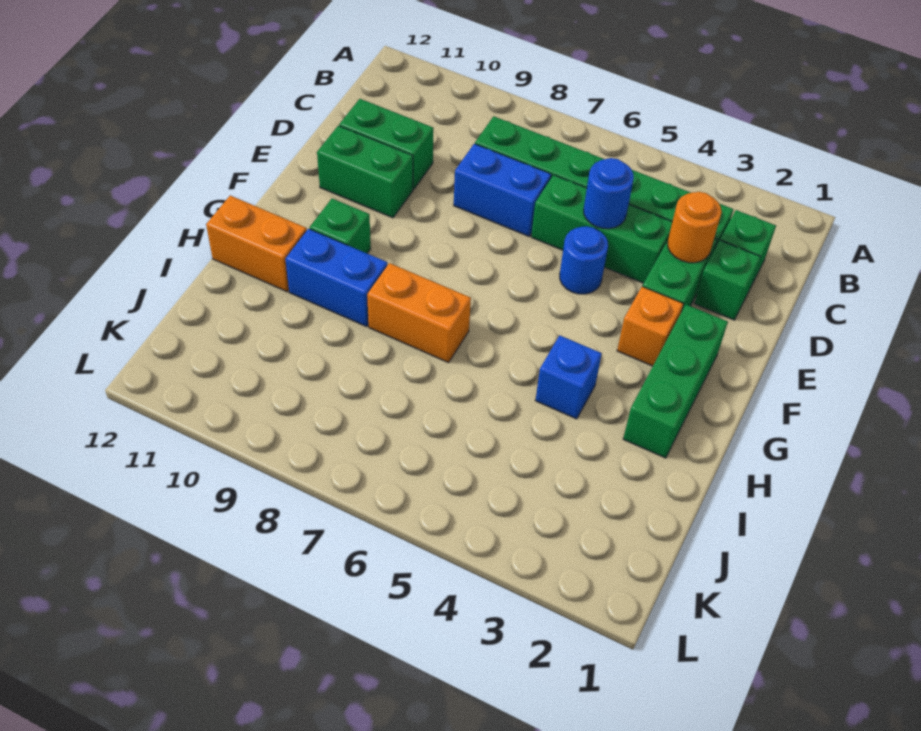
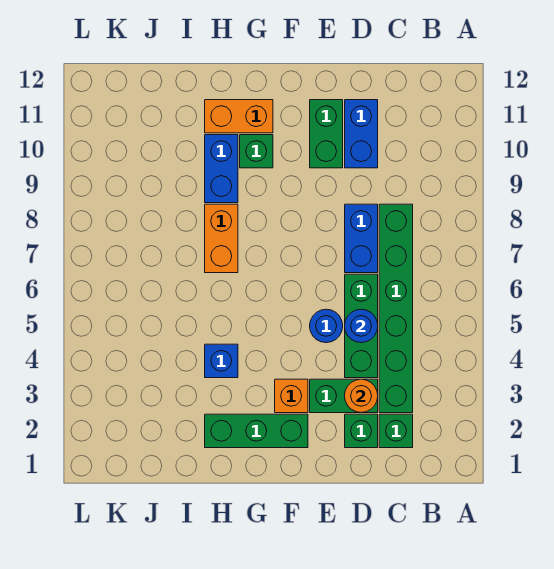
green brick D10:D11 level 1 -> blue brick D10:D11 level 1
orange brick H11:H12 level 1 -> orange brick G11:H11 level 1

